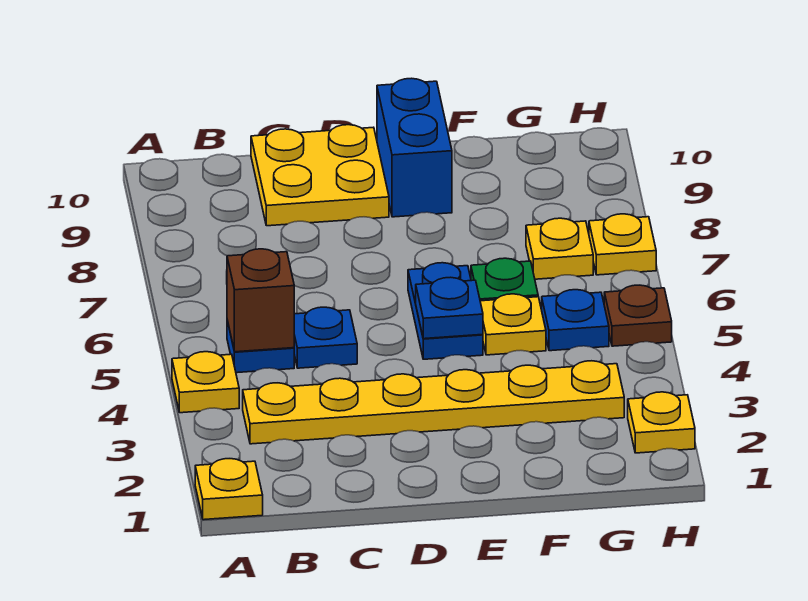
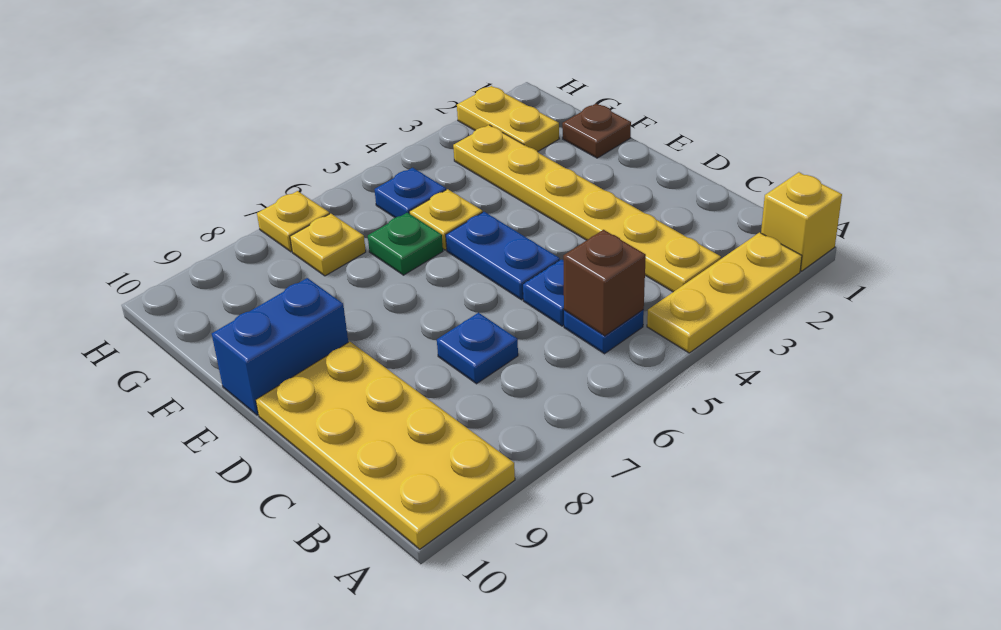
yellow plate A1 level 1 -> yellow brick A1 level 1
yellow plate A4 level 1 -> yellow plate A2:A4 level 1
yellow plate C9:D10 level 1 -> yellow plate A9:D10 level 1
blue plate E5:E6 level 1 -> blue plate D5:E5 level 1
blue plate E5 level 2 -> blue plate C7 level 1
yellow plate H2 level 1 -> yellow plate G2:H2 level 1
brown plate H5 level 1 -> brown plate F1 level 1

